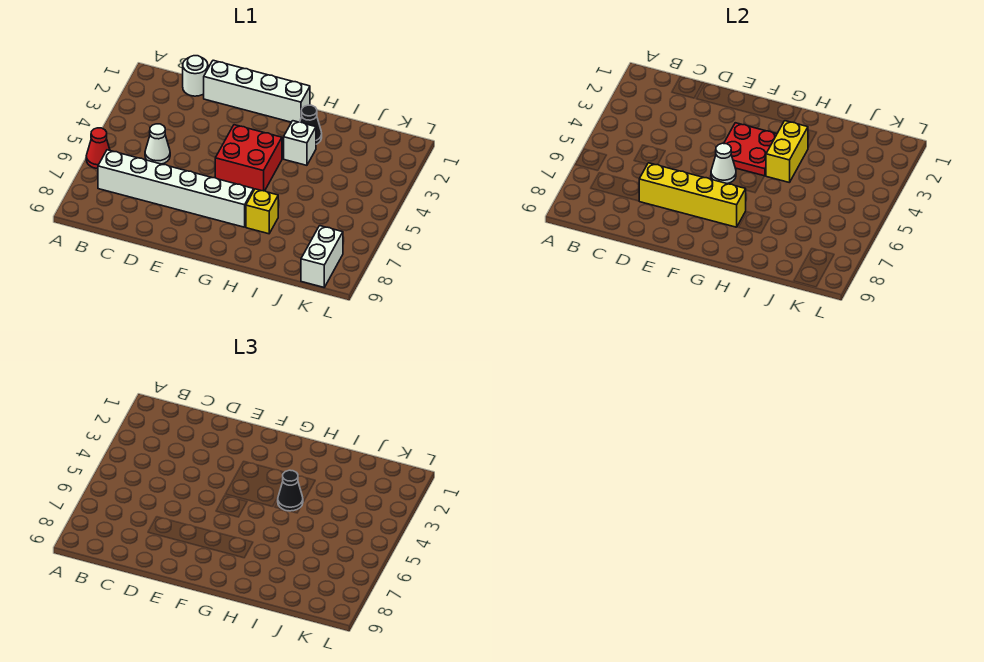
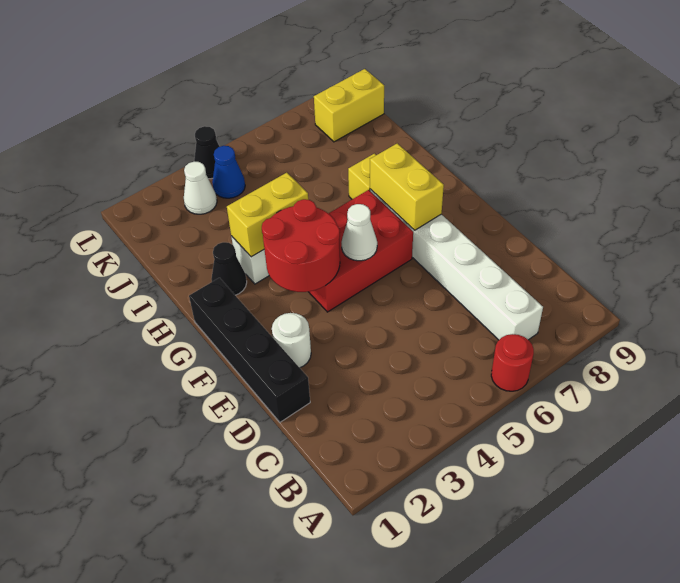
red cone A6 level 1 -> red round brick A6 level 1
white round brick C1 level 1 -> white round brick E2 level 1
white cone C5 level 1 -> white cone K3 level 1
white brick D1:G1 level 1 -> black brick D1:G1 level 1
yellow brick D7:G7 level 2 -> yellow brick F7:G7 level 2
red plate F3:G4 level 2 -> red round brick F3:G4 level 2
red brick F4:G5 level 1 -> red brick F4:G6 level 1
black cone H4 level 3 -> black cone L4 level 1
none -> blue cone K4 level 1
white brick K8:K9 level 1 -> yellow brick K8:K9 level 1

